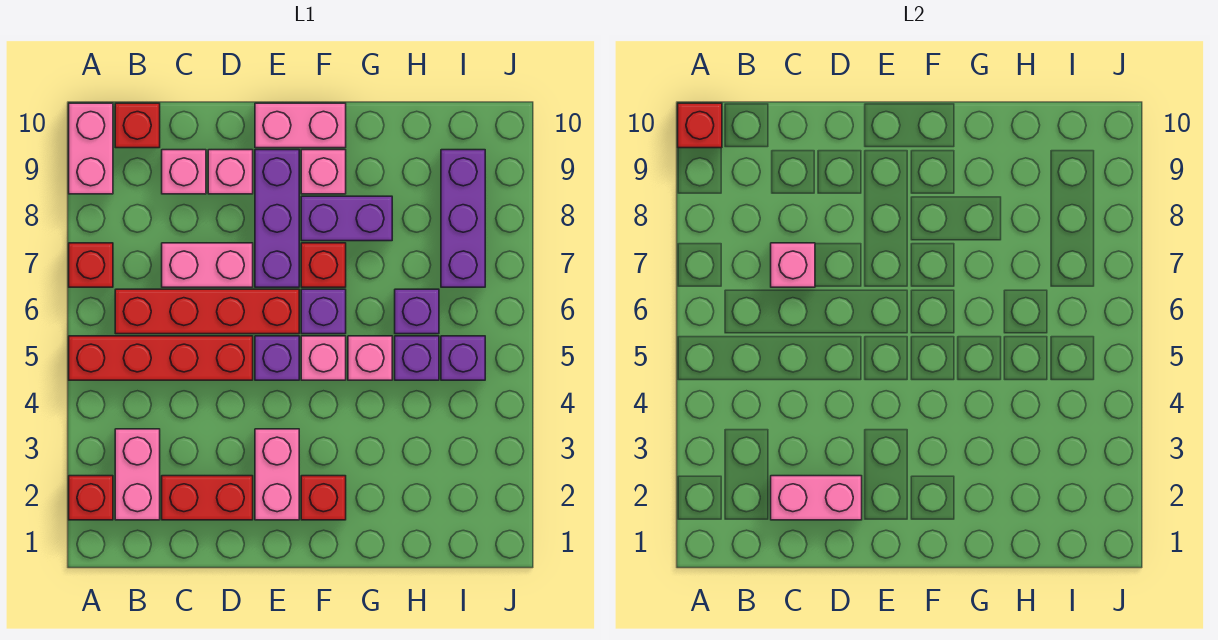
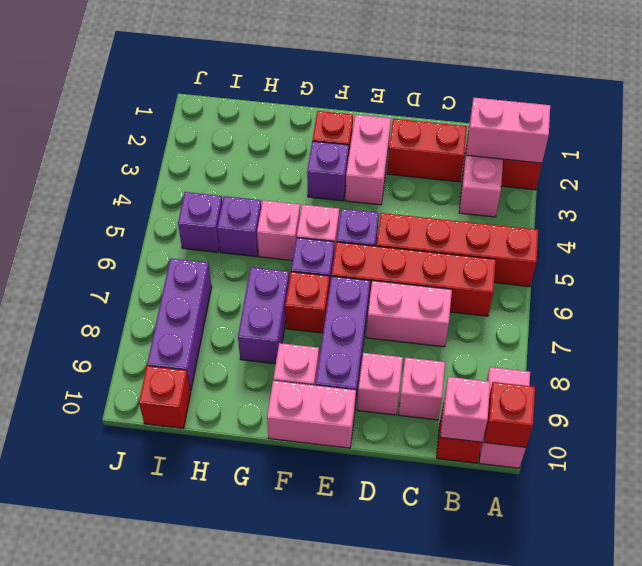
red brick A7 level 1 -> red brick I10 level 1
pink brick C2:D2 level 2 -> pink brick A2:B2 level 2
pink brick C7 level 2 -> pink brick B10 level 2
purple brick F8:G8 level 1 -> purple brick G7:G8 level 1
purple brick H6 level 1 -> purple brick F3 level 1

